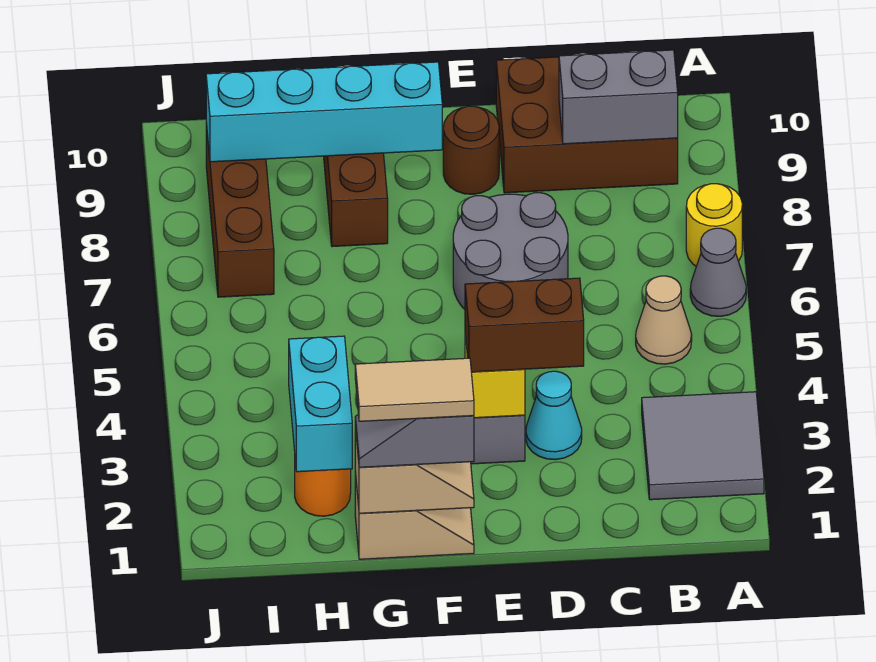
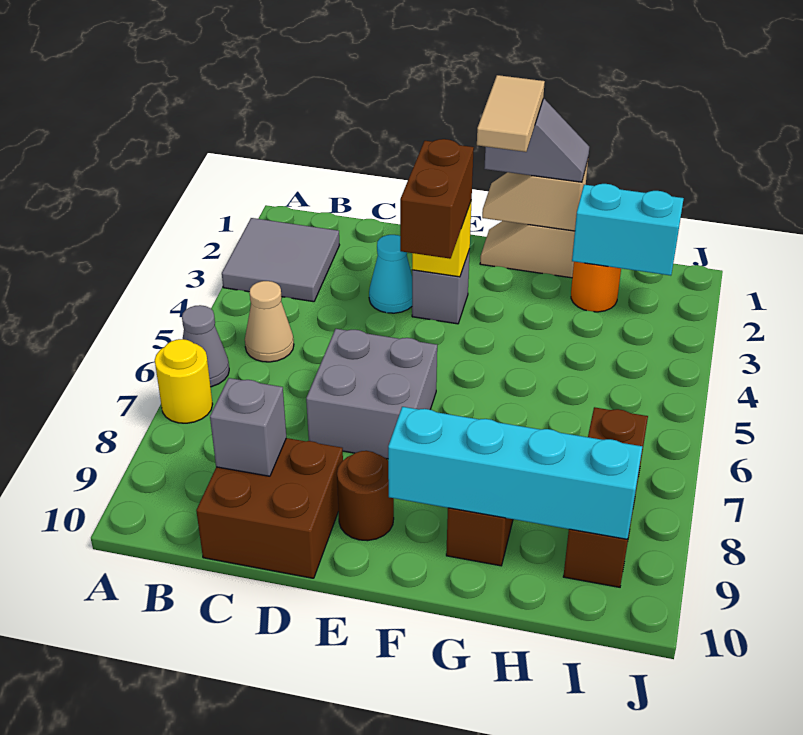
brown brick B9:D10 level 1 -> brown brick C9:D10 level 1
grey brick B9:C9 level 2 -> grey brick C9 level 2
brown brick D3:E3 level 3 -> brown brick E3:E4 level 3
grey round brick D6:E7 level 1 -> grey brick D6:E7 level 1
tan tile F1:G1 level 4 -> tan tile F1:F2 level 4
cyan brick H2:H3 level 2 -> cyan brick H2:I2 level 2

